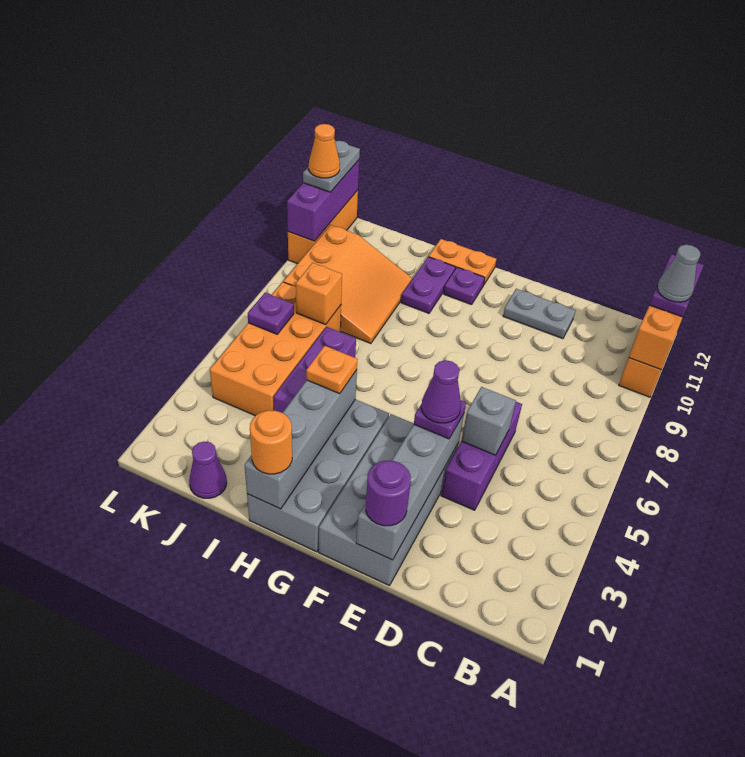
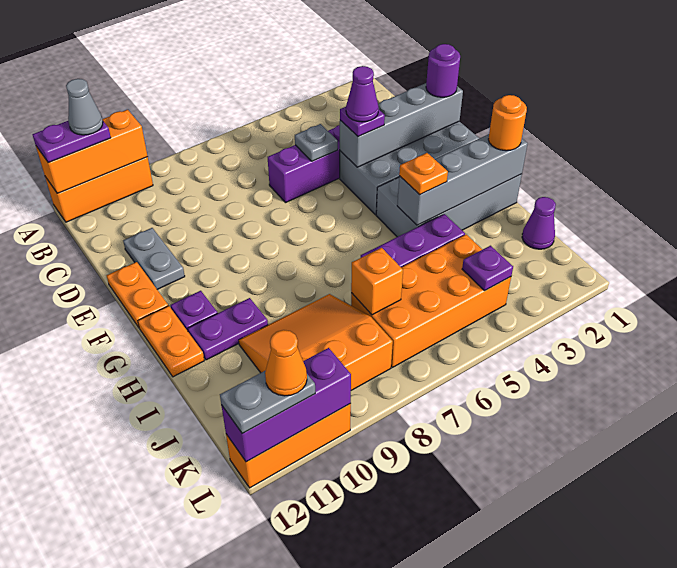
grey brick D5 level 2 -> grey plate D5 level 2
none -> orange plate E12:F12 level 1
purple plate K6 level 2 -> purple plate K4 level 2

